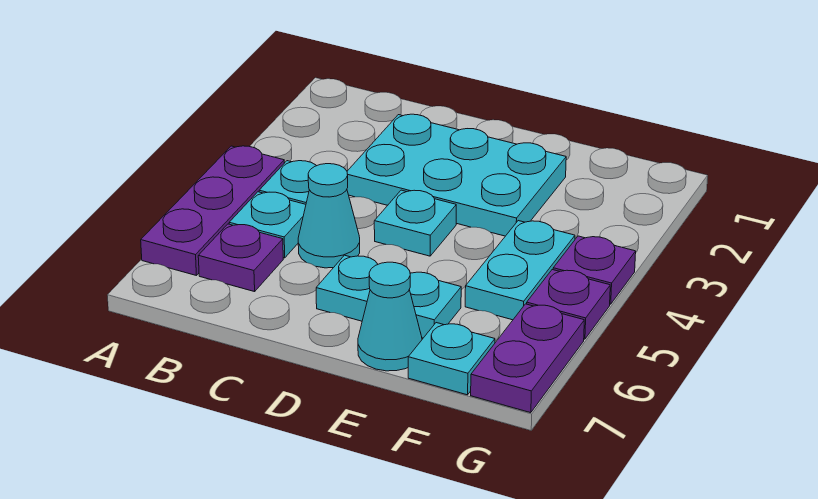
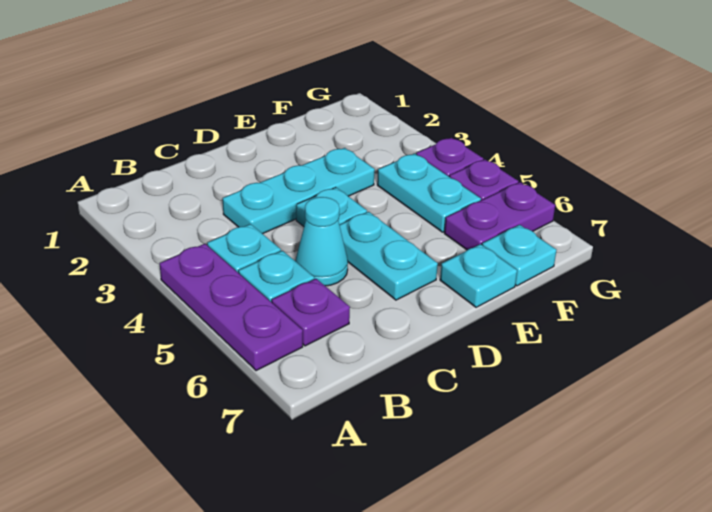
cyan plate C2:E3 level 1 -> cyan plate C3:E3 level 1
cyan plate D6:E6 level 1 -> cyan plate D5:D6 level 1
cyan cone E7 level 1 -> cyan plate E7 level 1
purple plate G6:G7 level 1 -> purple plate F6:G6 level 1

